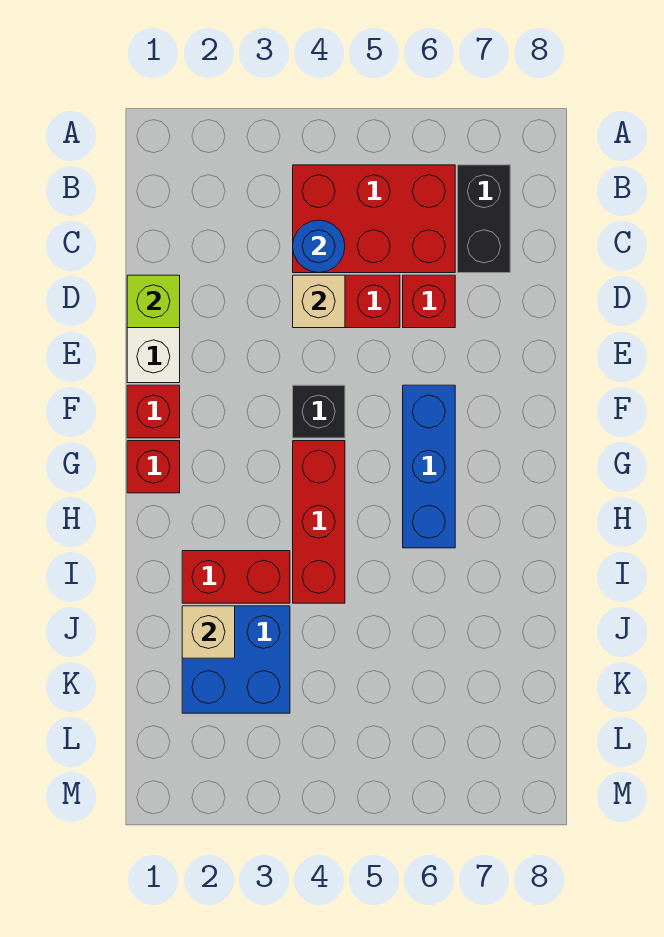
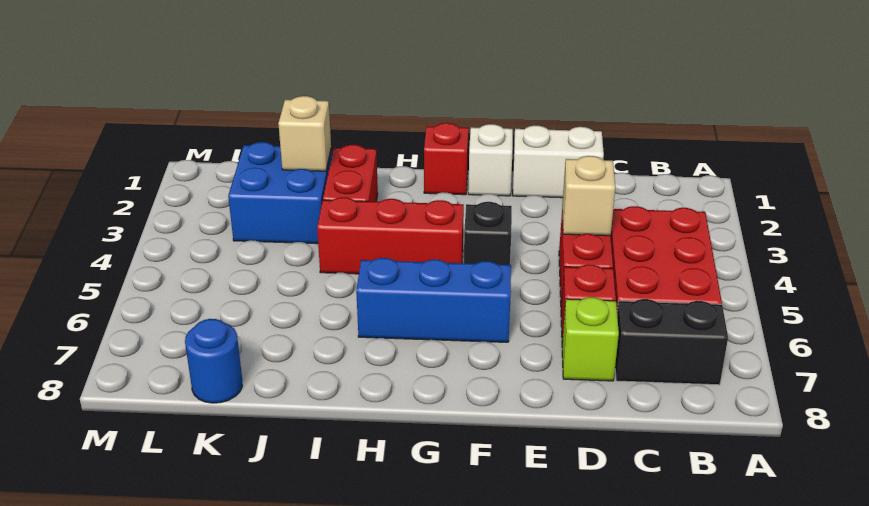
blue round brick C4 level 2 -> blue round brick K8 level 1
lime brick D1 level 2 -> lime brick D7 level 1
red brick F1 level 1 -> white brick F1 level 1

